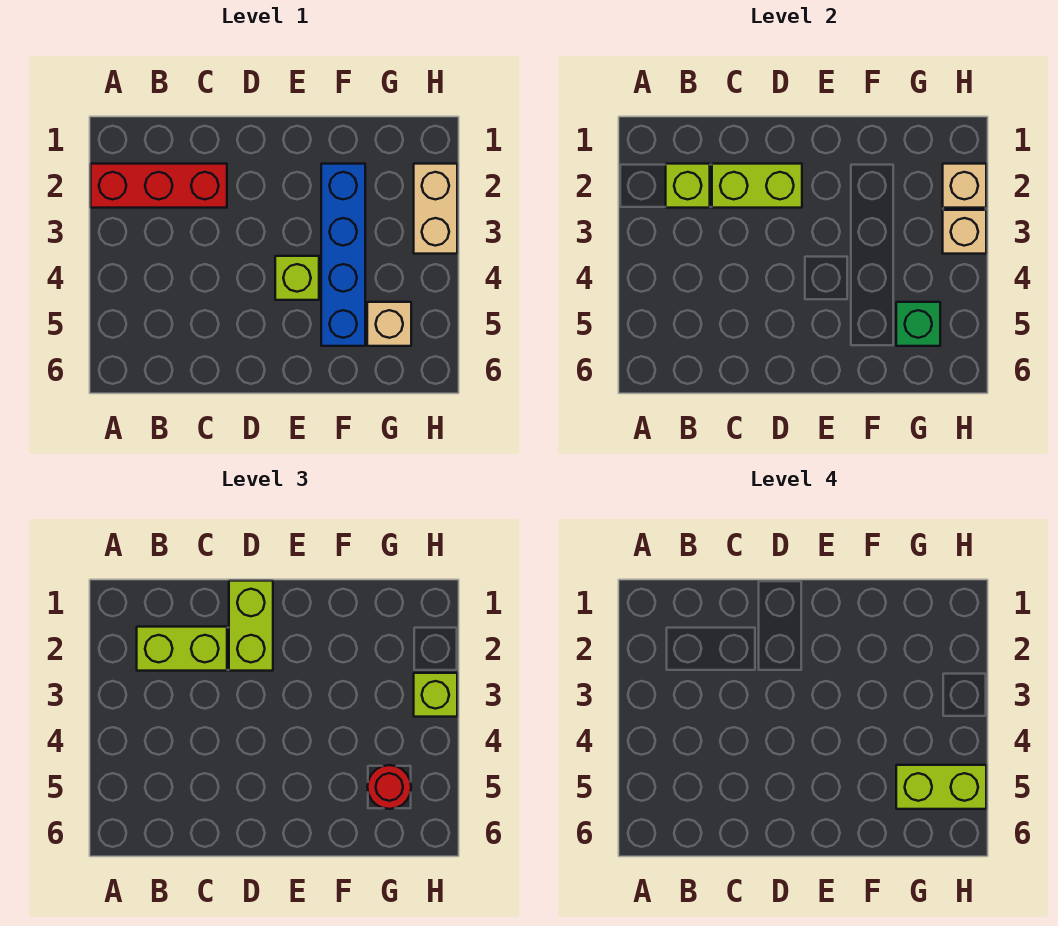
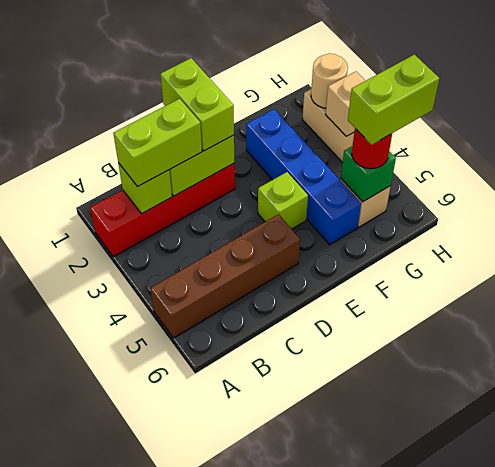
red brick A2:C2 level 1 -> red brick A2:D2 level 1
none -> brown brick A5:D5 level 1
tan brick H2 level 2 -> tan round brick H2 level 2
lime brick H3 level 3 -> none

